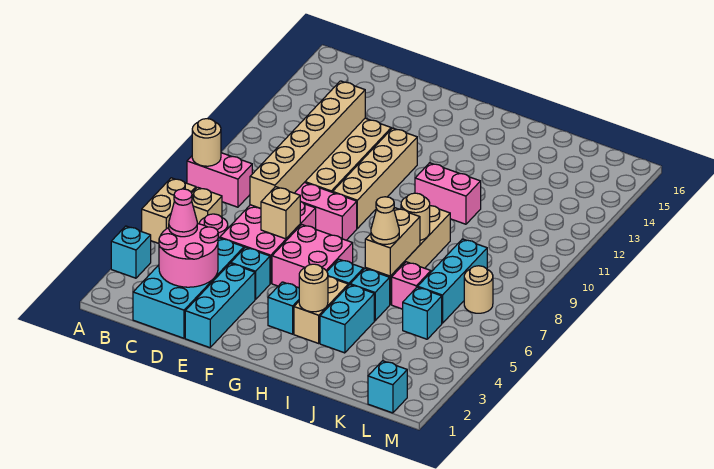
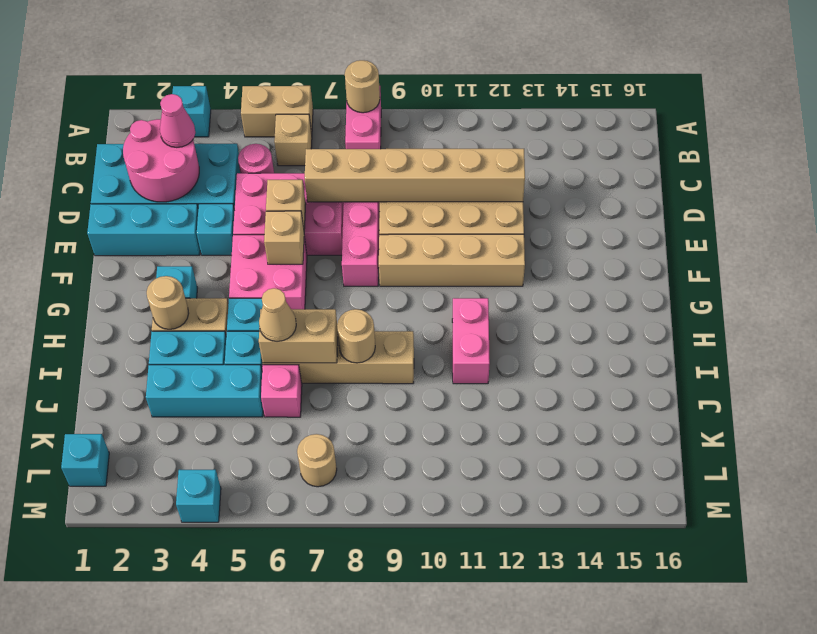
none -> tan brick F6 level 2
cyan brick K5 level 1 -> cyan brick M4 level 1
cyan brick K6:K8 level 1 -> cyan brick J3:J5 level 1

